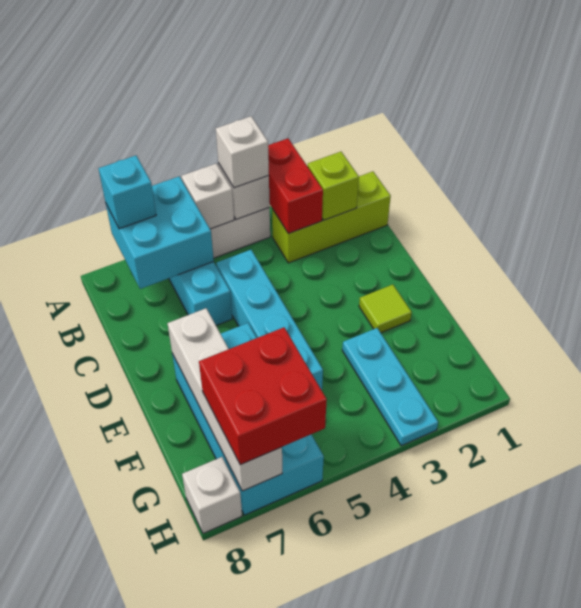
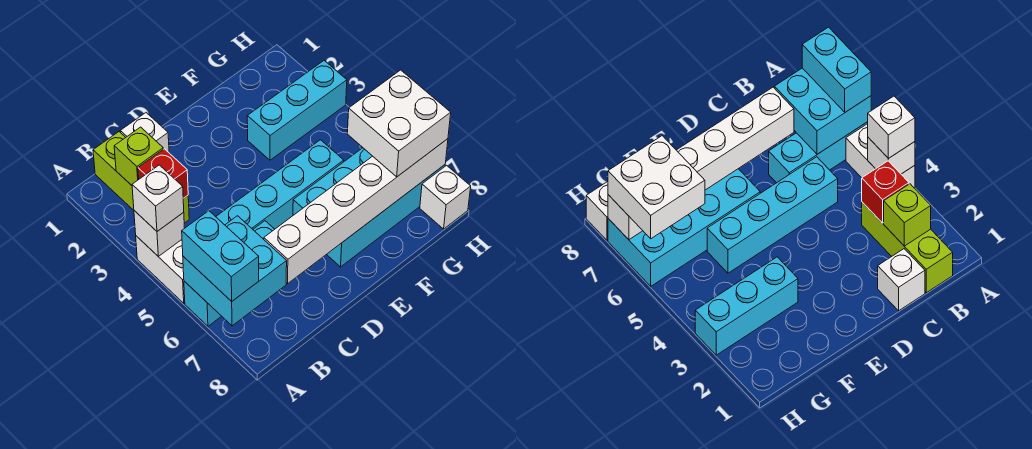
red brick A3:B3 level 2 -> red brick B3 level 2
white brick A5 level 2 -> white brick C1 level 1
cyan brick A7 level 3 -> cyan brick A6:A7 level 3
lime tile E2 level 1 -> none
white brick E7:H7 level 2 -> white brick C7:H7 level 2
cyan plate F3:H3 level 1 -> cyan brick F3:H3 level 1
red brick G6:H7 level 3 -> white brick G6:H7 level 3

